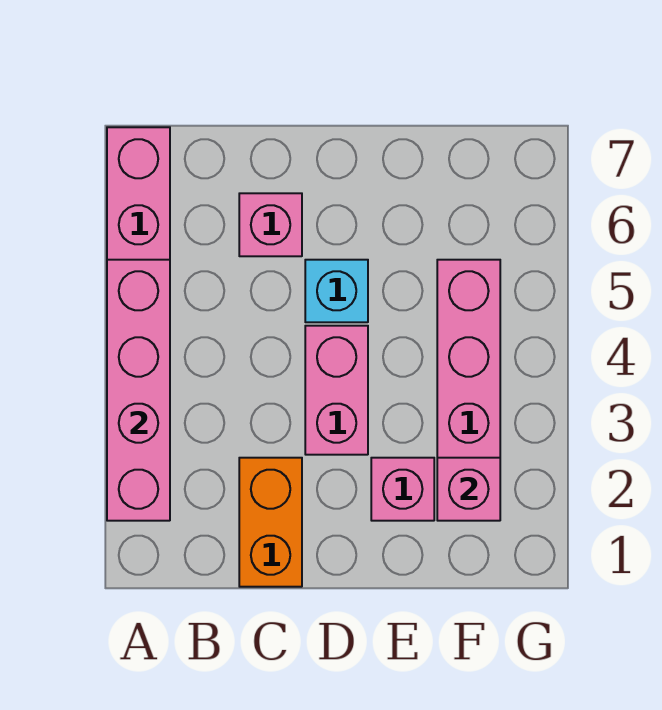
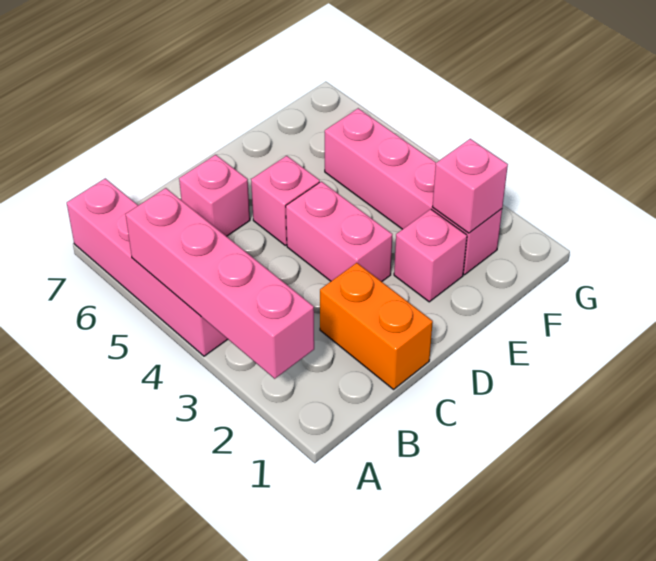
cyan brick D5 level 1 -> pink brick D5 level 1

